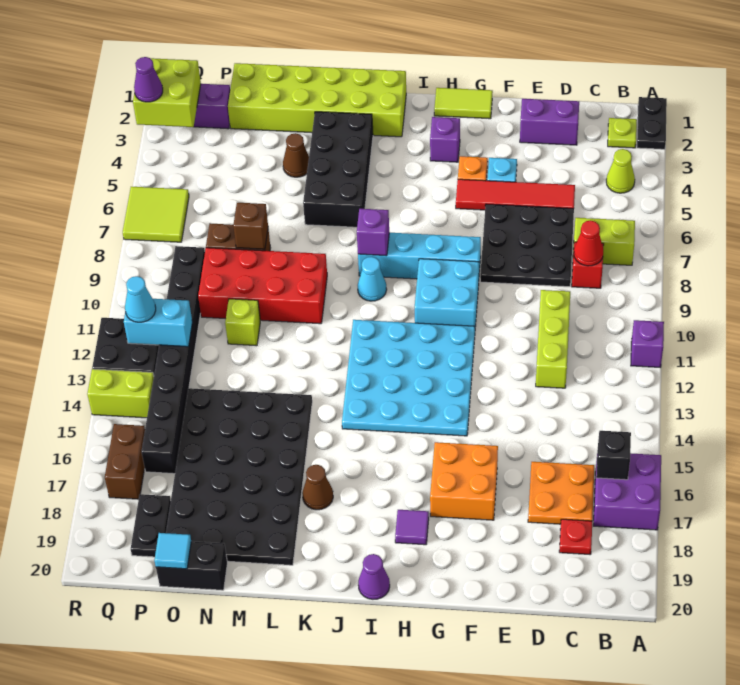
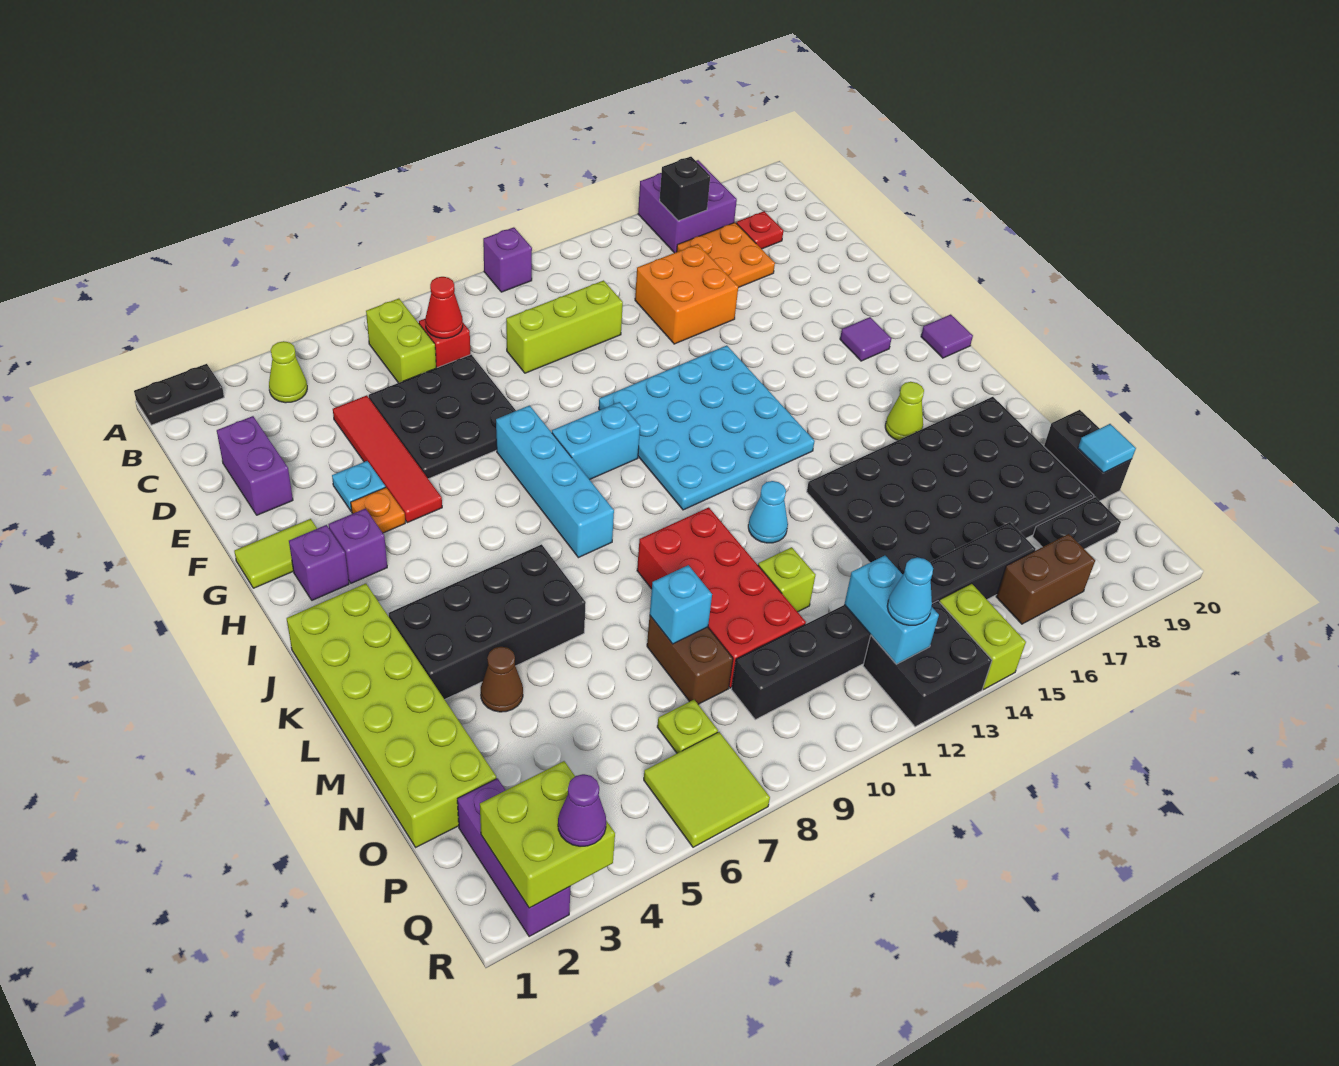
lime plate B2 level 1 -> lime plate P7 level 1
orange brick F16:G17 level 1 -> orange brick D14:E15 level 1
lime tile G1:H1 level 1 -> lime tile G1:G2 level 1
cyan brick G9:H10 level 1 -> cyan brick H9:H10 level 1
purple cone I20 level 1 -> purple tile I20 level 1
purple brick J8 level 2 -> purple brick H2 level 1
cyan cone J9 level 1 -> cyan cone L12 level 1
brown cone K17 level 1 -> lime cone K17 level 1
brown brick N8 level 2 -> cyan brick N8 level 2

